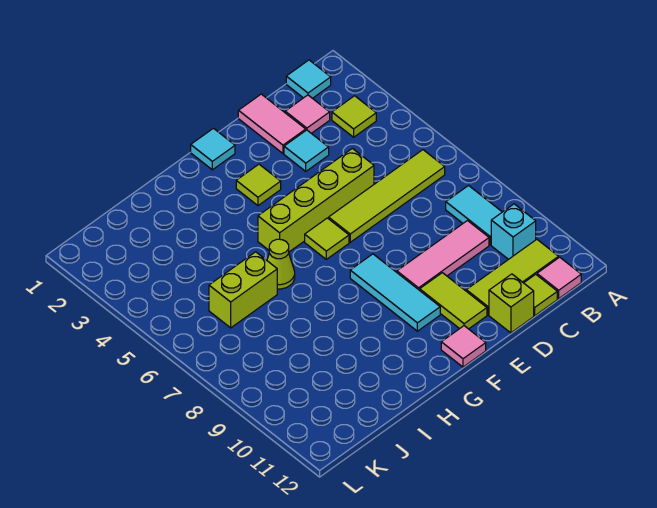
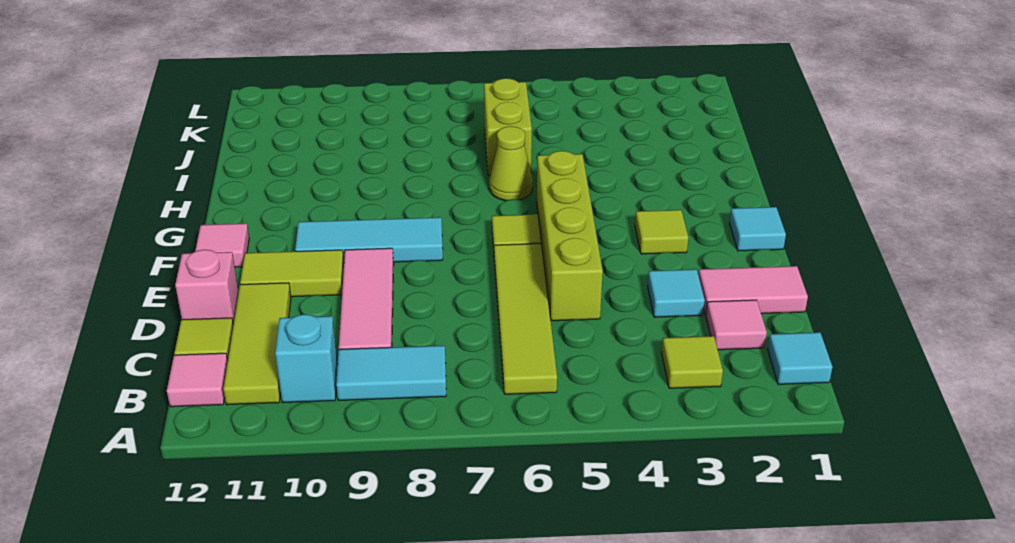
lime brick D12 level 1 -> pink brick D12 level 1

